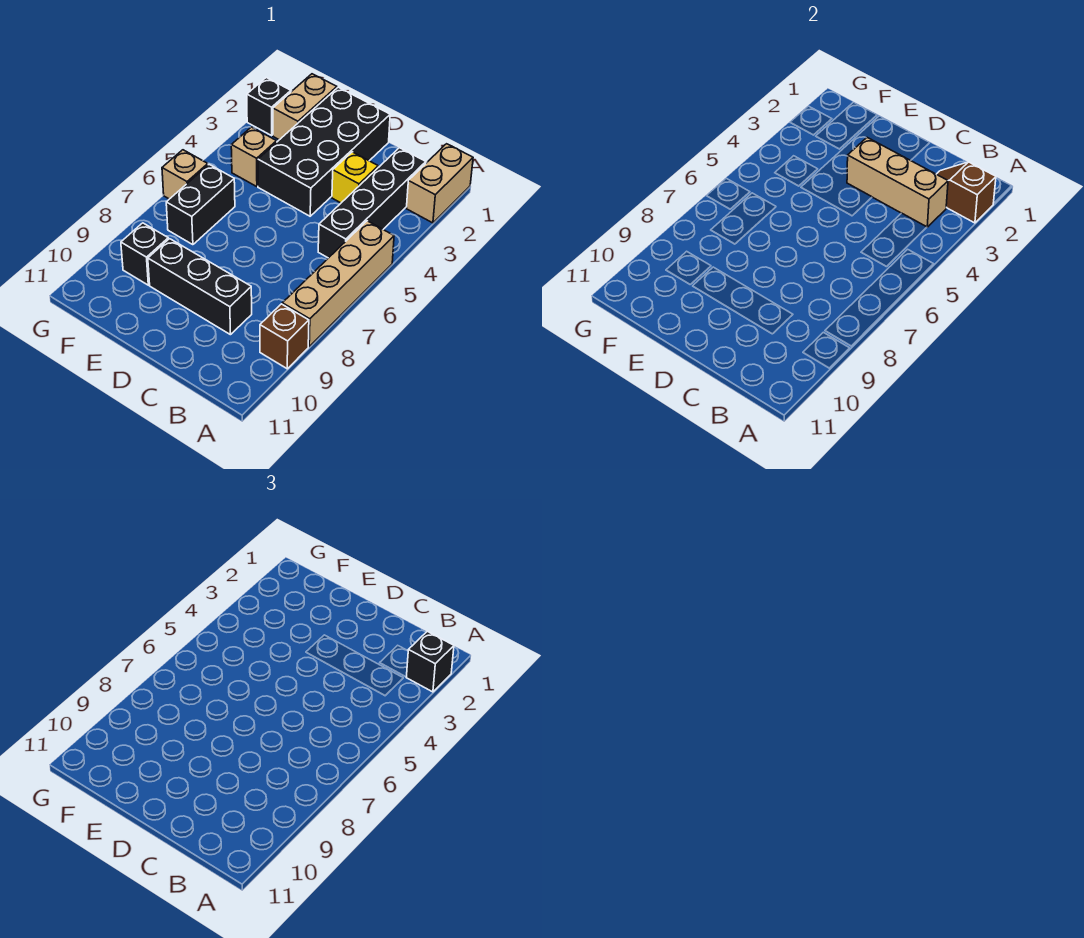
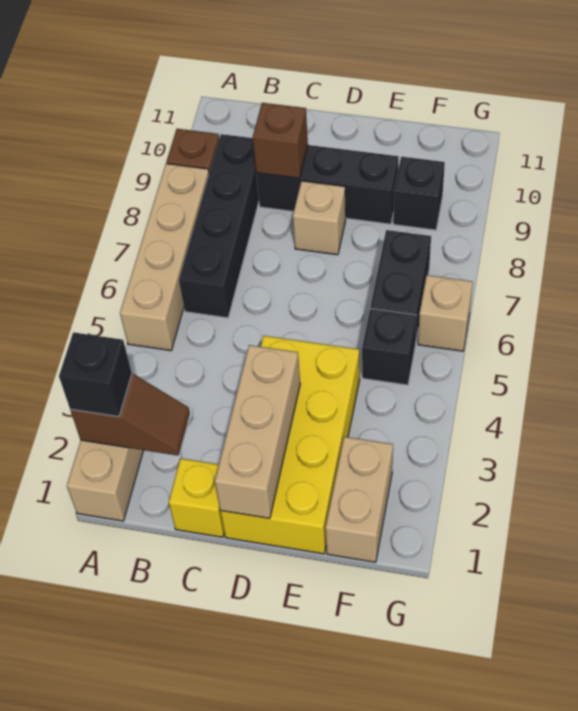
black brick B2:B5 level 1 -> black brick B6:B9 level 1
tan brick B3:D3 level 2 -> tan brick D1:D3 level 2
yellow brick C3 level 1 -> yellow brick C1 level 1
none -> brown brick C9 level 2
black brick D1:E4 level 1 -> yellow brick D1:E4 level 1
tan brick F4 level 1 -> tan brick D8 level 1
black brick G2 level 1 -> black brick F5 level 1

